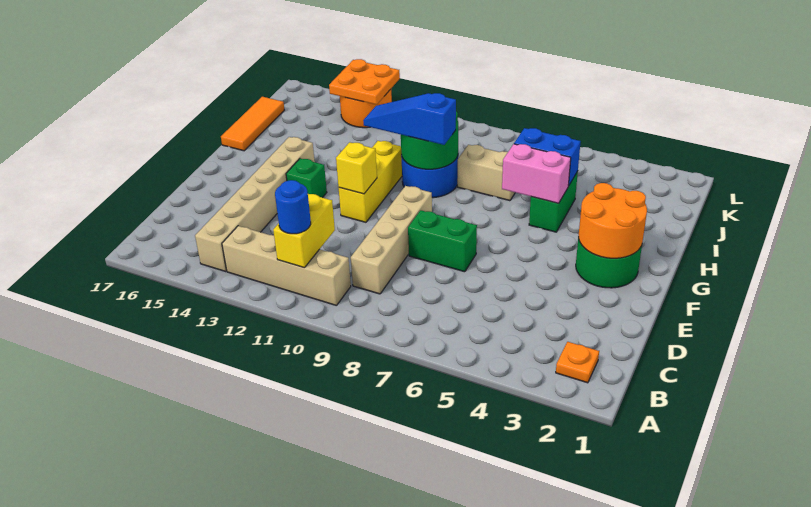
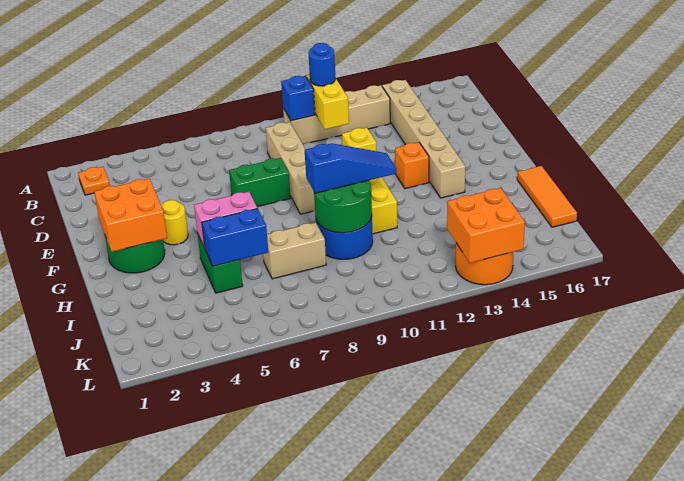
none -> blue brick B10 level 2
orange round brick F2:G3 level 2 -> orange brick F2:G3 level 2
none -> yellow round brick F4 level 1
green brick F13 level 1 -> orange brick F13 level 1
orange plate K13:L14 level 2 -> orange brick K13:L14 level 2

